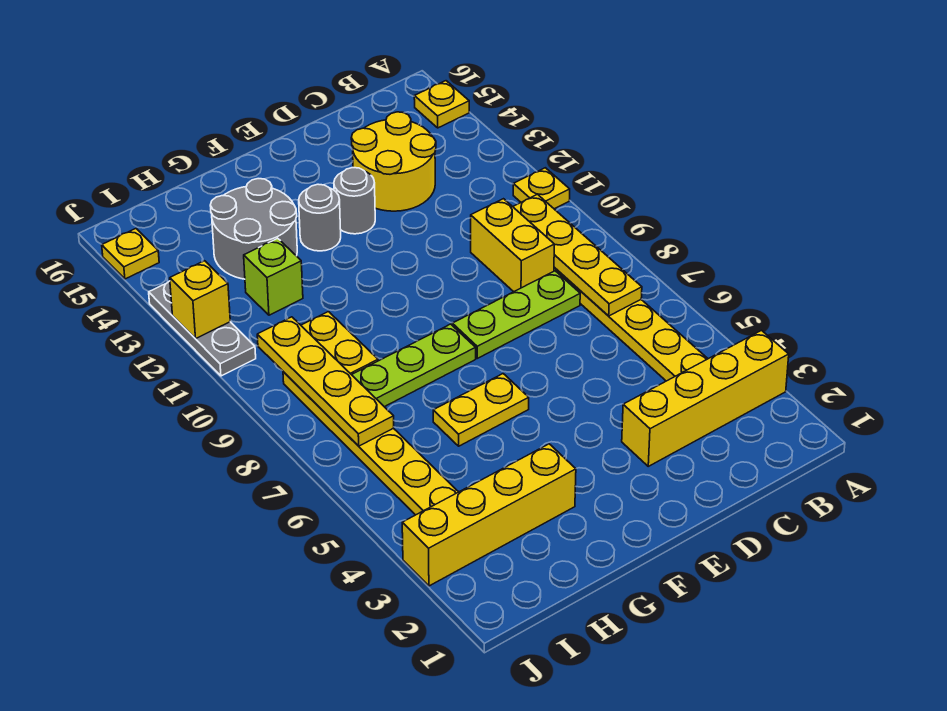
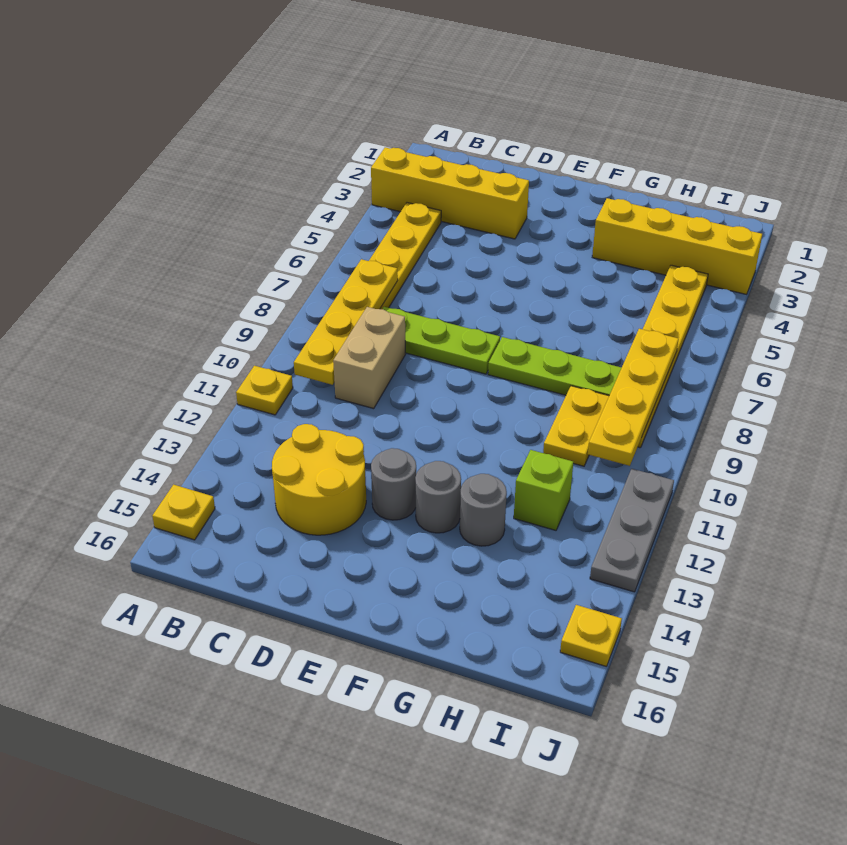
yellow brick C9:C10 level 1 -> tan brick C9:C10 level 1
yellow plate F6:G6 level 1 -> none
grey round brick G13:H14 level 1 -> grey round brick G13 level 1
yellow brick J12 level 2 -> none

